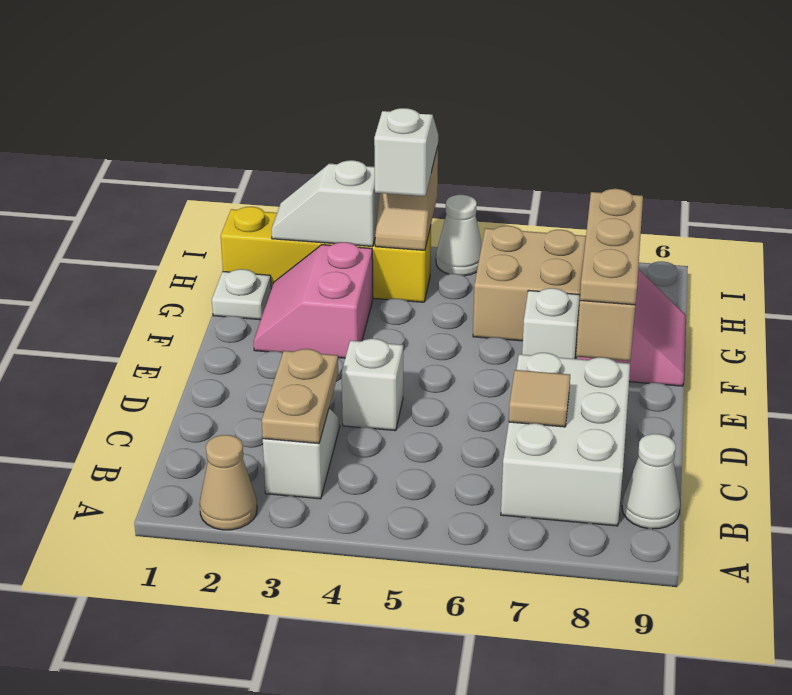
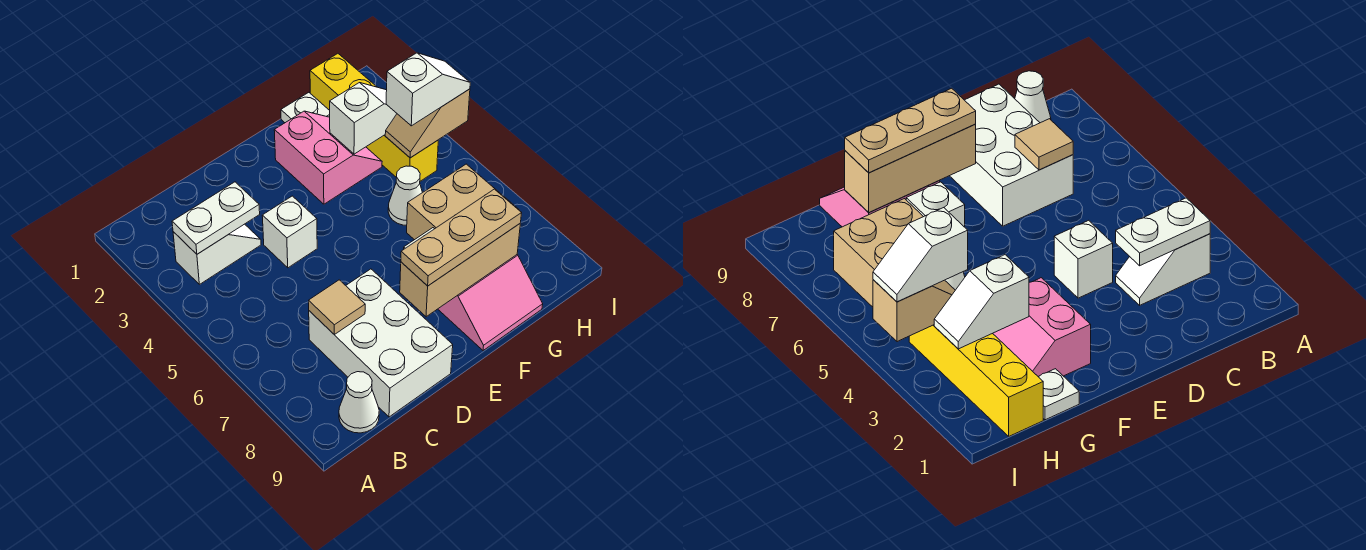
tan cone A2 level 1 -> none
tan plate B3:C3 level 2 -> white plate B3:C3 level 2
white brick B7:D8 level 1 -> white brick C7:D9 level 1
pink slope F2:G3 level 1 top 3 -> pink slope F2:G3 level 1 top F
white slope H2:H3 level 2 top 3 -> white slope G3:H3 level 2 top G
white cone I5 level 1 -> white cone G5 level 1

